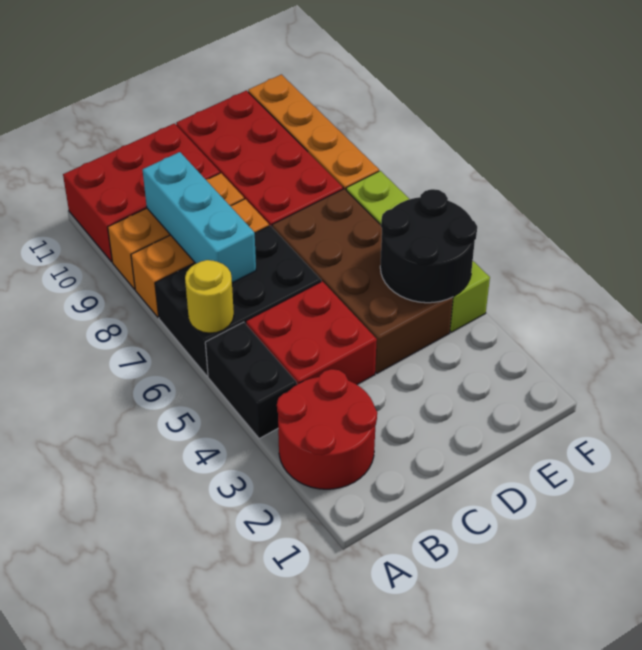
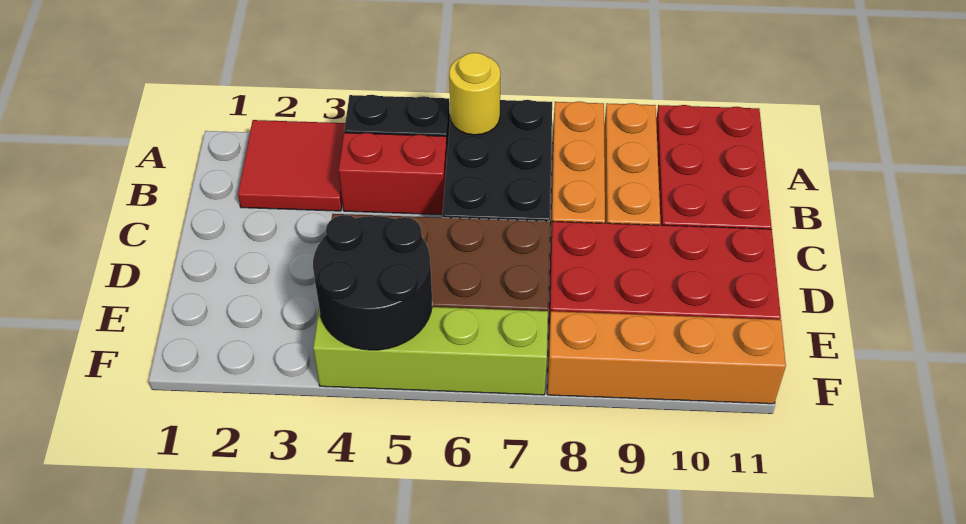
red round brick A2:B3 level 1 -> red tile A2:B3 level 1
red brick B4:C5 level 1 -> red brick B4:B5 level 1
cyan brick B7:B9 level 2 -> none

